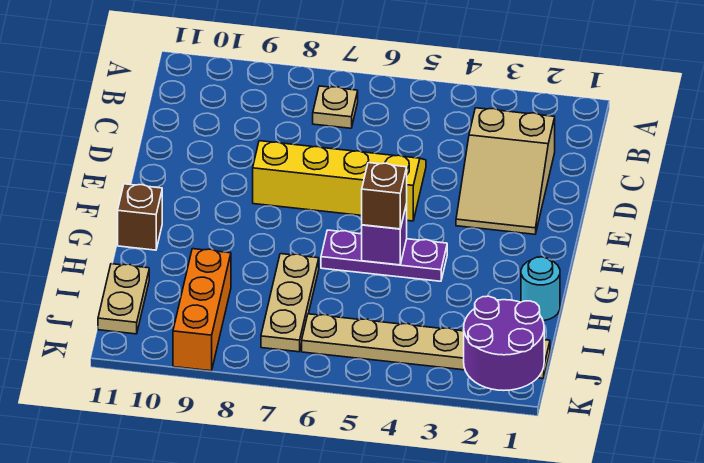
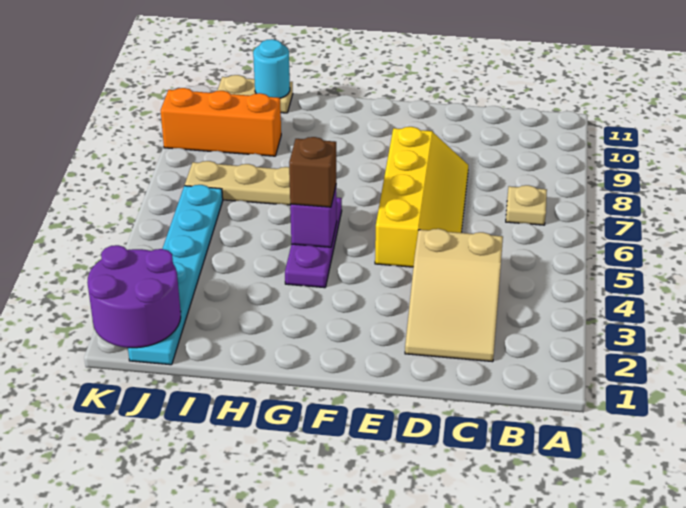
tan slope C2:E3 level 1 top C -> tan slope C2:D4 level 1 top 4
brown brick G11 level 1 -> none
cyan round brick H1 level 1 -> cyan round brick I11 level 2
tan plate J1:J6 level 1 -> cyan plate J1:J6 level 1

